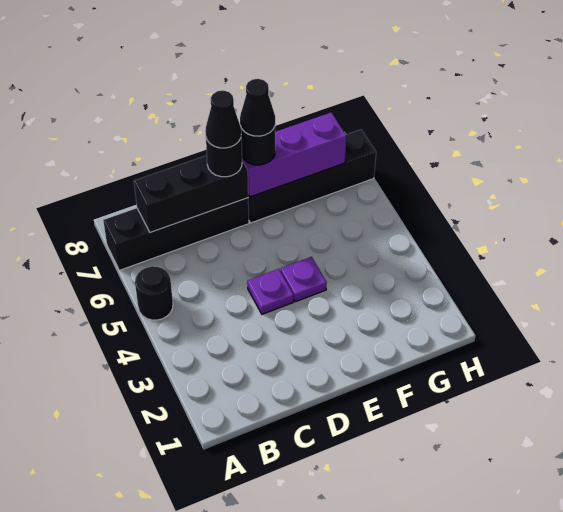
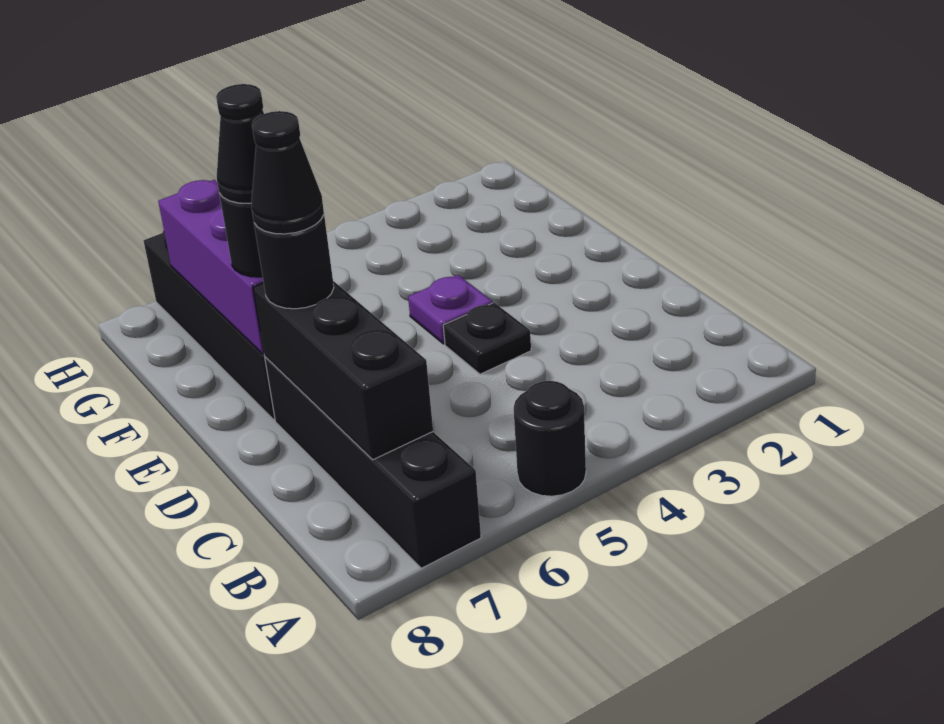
purple plate D4 level 1 -> black plate D4 level 1

